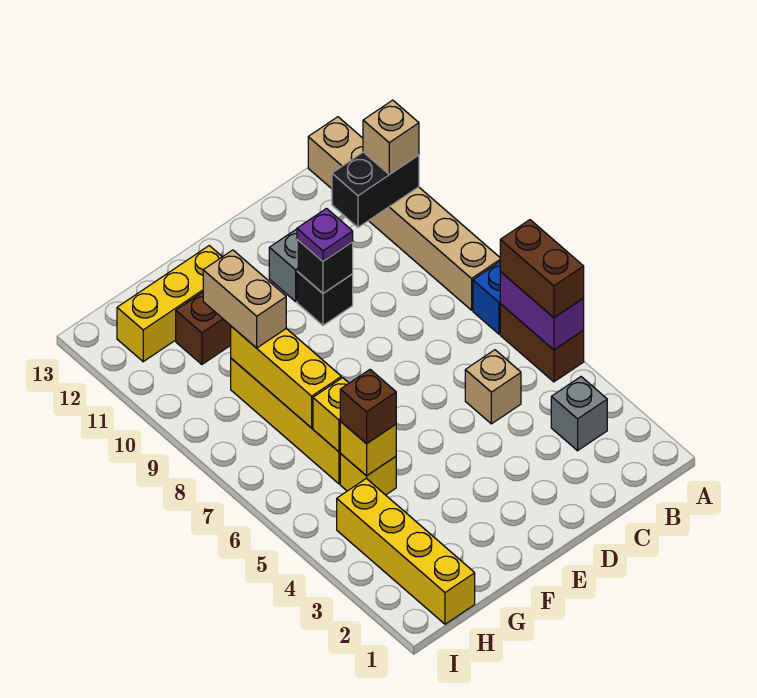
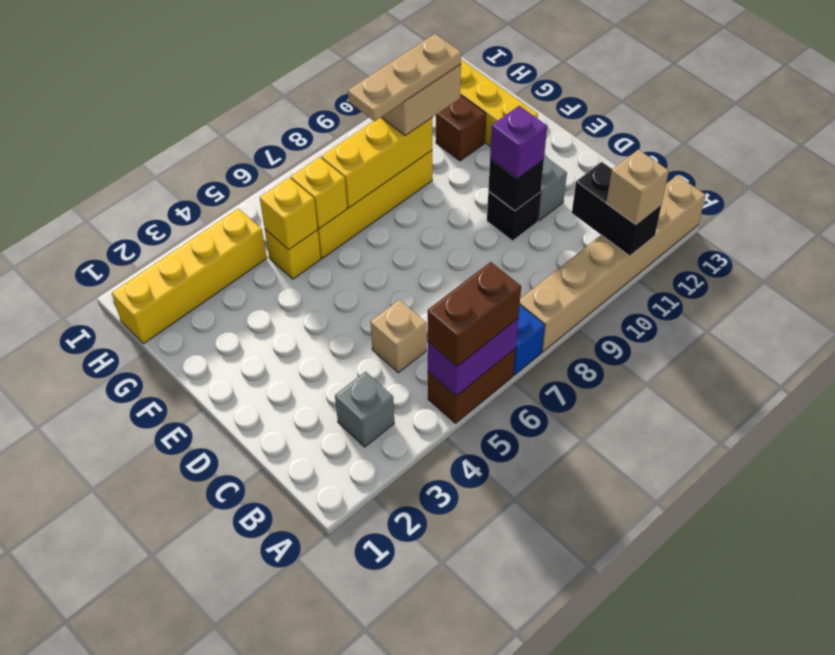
purple plate D10 level 3 -> purple brick D10 level 3
brown brick G5 level 3 -> none
none -> tan plate G8:G10 level 4

